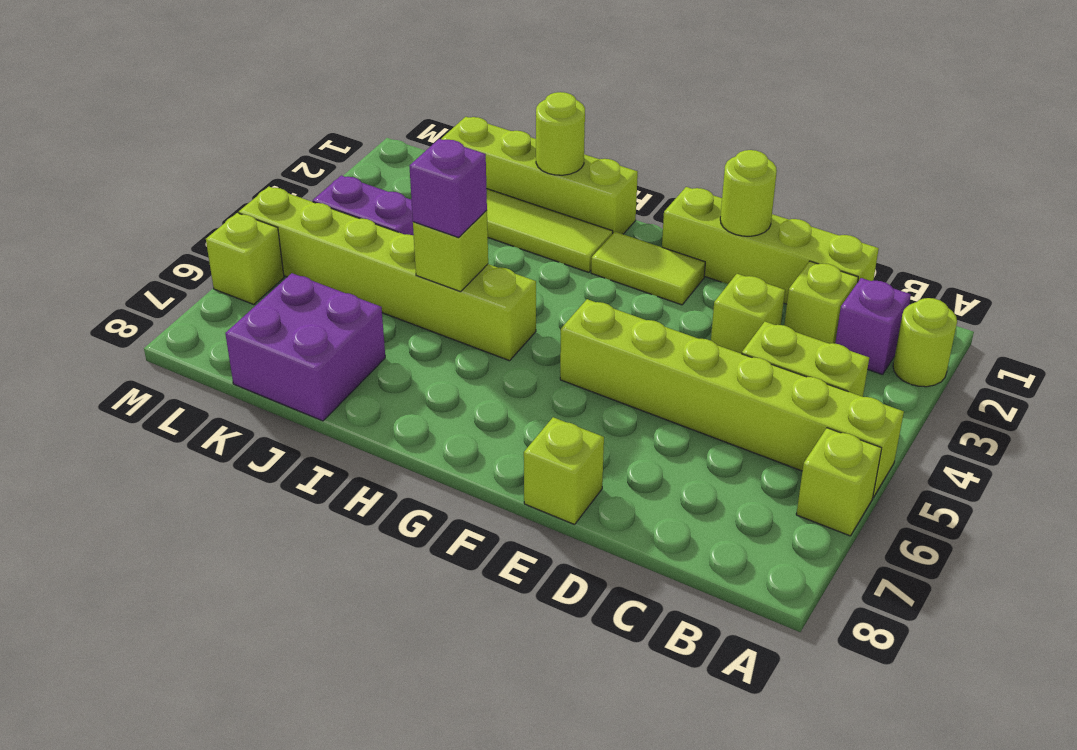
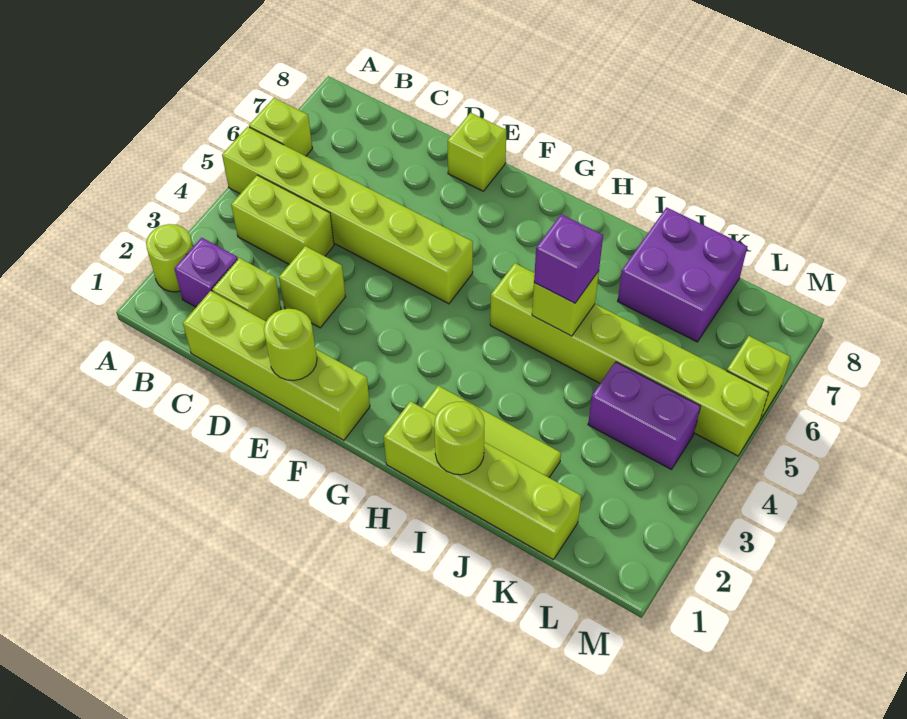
lime tile F2:G2 level 1 -> none

